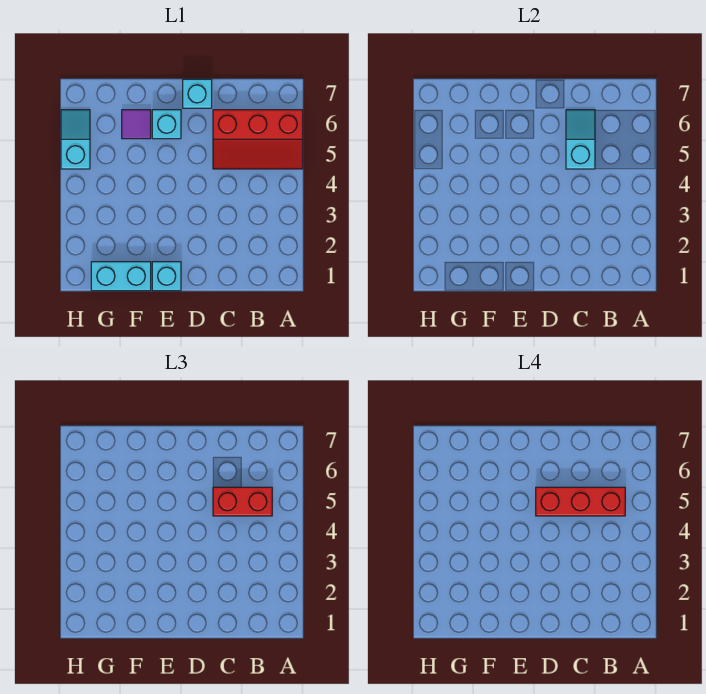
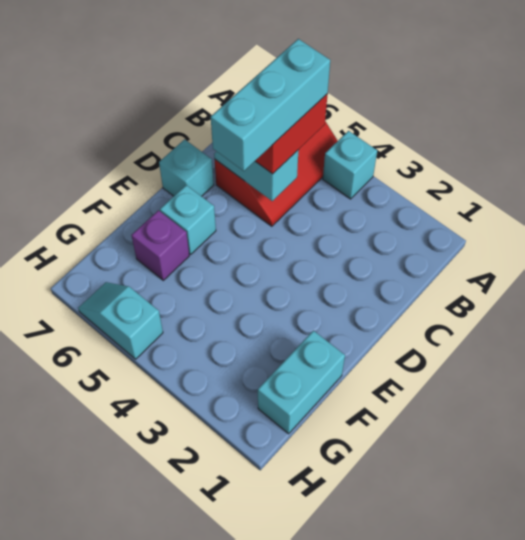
red brick B5:D5 level 4 -> cyan brick B5:D5 level 4
cyan brick E1 level 1 -> cyan brick A4 level 1
purple tile F6 level 1 -> purple brick F6 level 1

